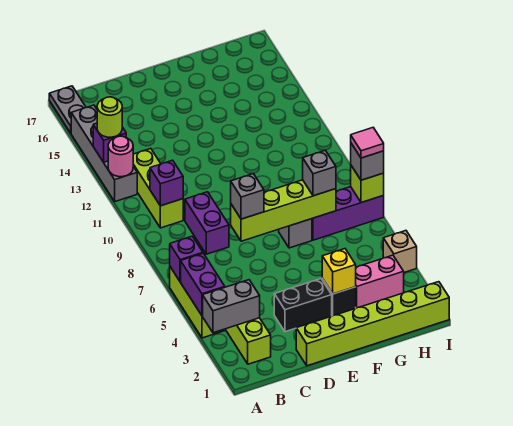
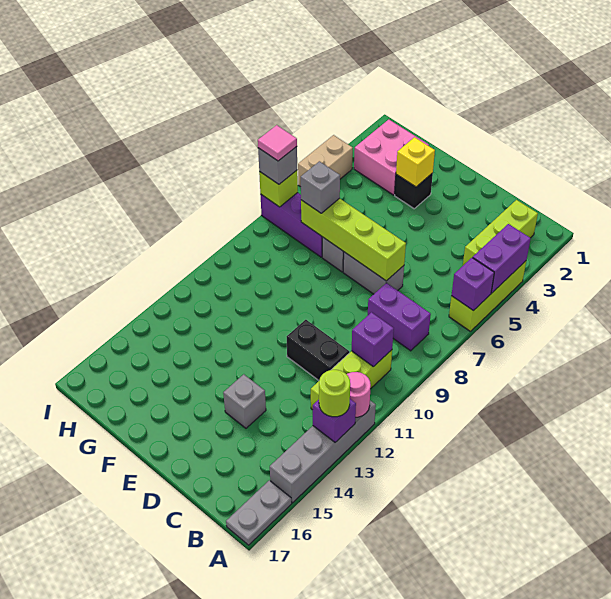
grey brick A3:B3 level 2 -> grey brick D7:E7 level 1
purple brick C8:C9 level 1 -> purple brick B8:C8 level 1
lime brick D1:I1 level 1 -> none
black brick D3:E3 level 1 -> black brick C11:D11 level 1
grey brick D7 level 3 -> grey brick D14 level 1
pink brick G3:H3 level 1 -> pink brick G2:H3 level 1
tan brick I4 level 1 -> tan brick I4:I5 level 1

